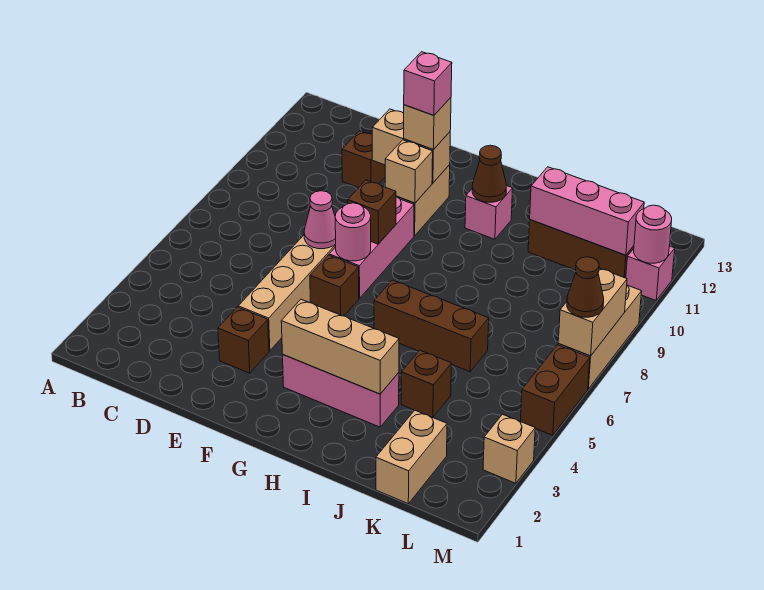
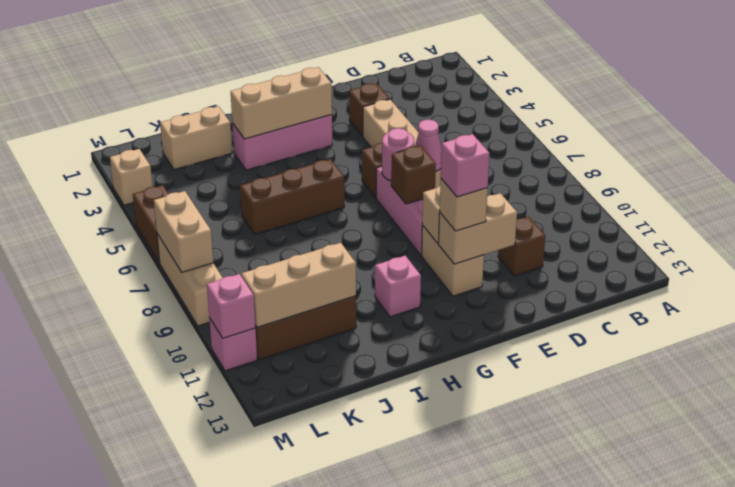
brown cone H11 level 2 -> none
brown brick J4 level 1 -> none
pink brick J11:L11 level 2 -> tan brick J11:L11 level 2
tan brick K1:K2 level 1 -> tan brick J2:K2 level 1
brown cone M7 level 3 -> none
pink round brick M11 level 2 -> pink brick M11 level 2

